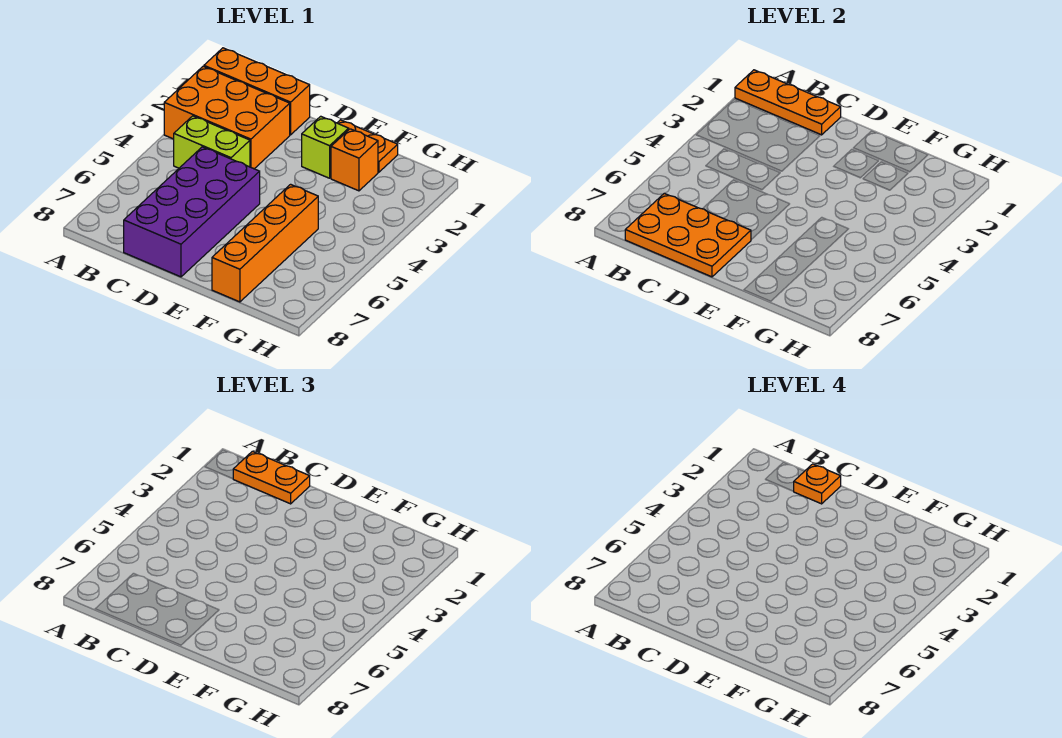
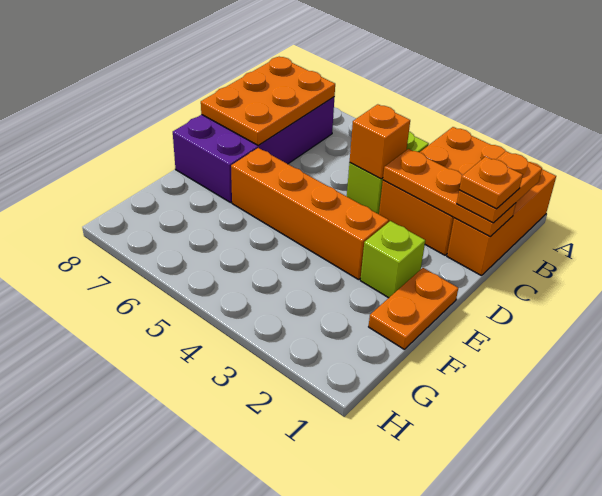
orange plate A1:C1 level 2 -> orange plate C1:C3 level 2
purple brick C5:D8 level 1 -> purple brick B7:E8 level 1
orange brick F2 level 1 -> orange brick C4 level 2
orange brick F5:F8 level 1 -> orange brick E3:E6 level 1

